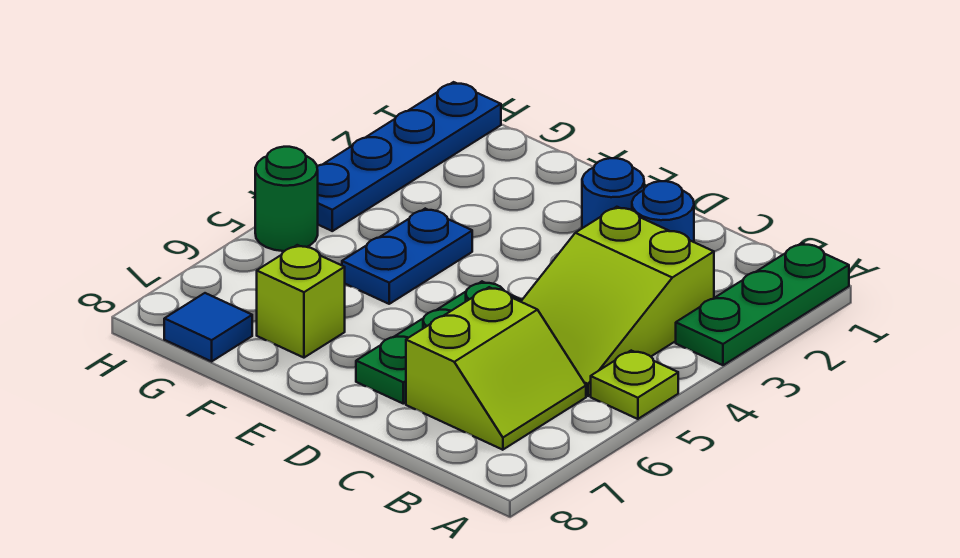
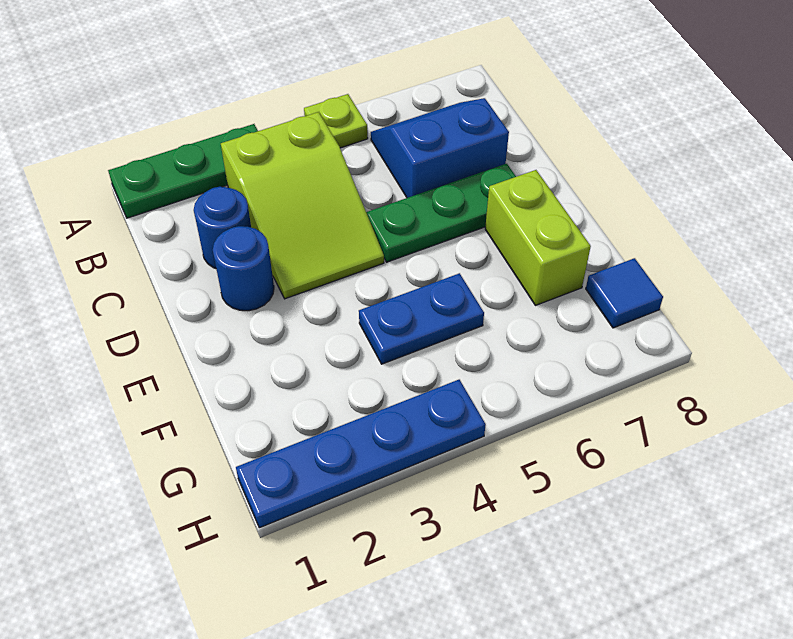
lime slope B3:C5 level 1 top 3 -> lime slope B3:D4 level 1 top B
lime slope B6:C7 level 1 top C -> blue slope B6:C7 level 1 top C
lime brick F7 level 1 -> lime brick E7:F7 level 1
green round brick H5 level 1 -> none

